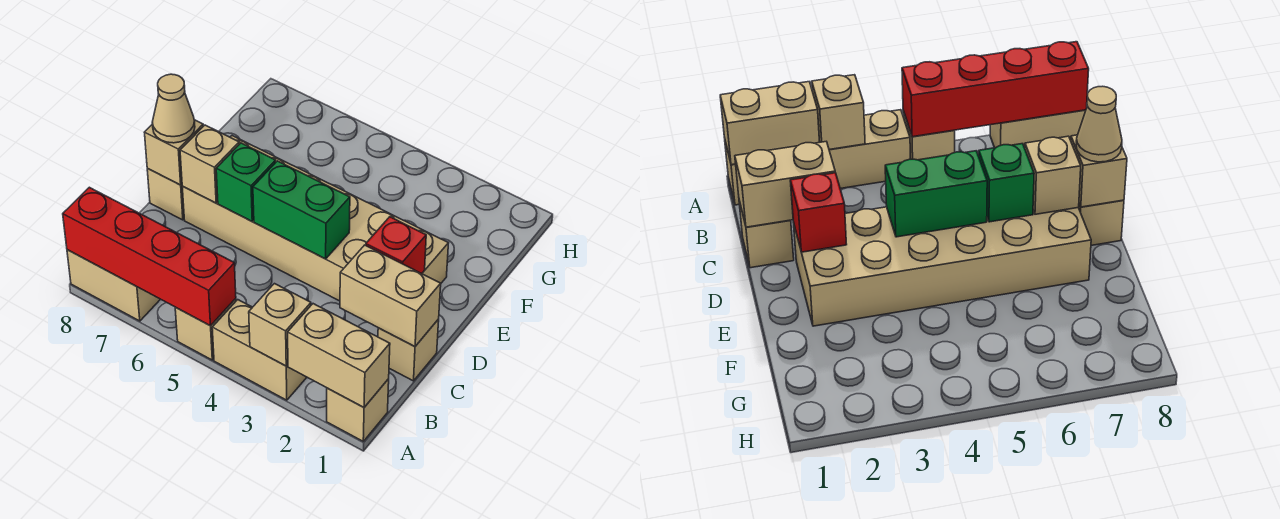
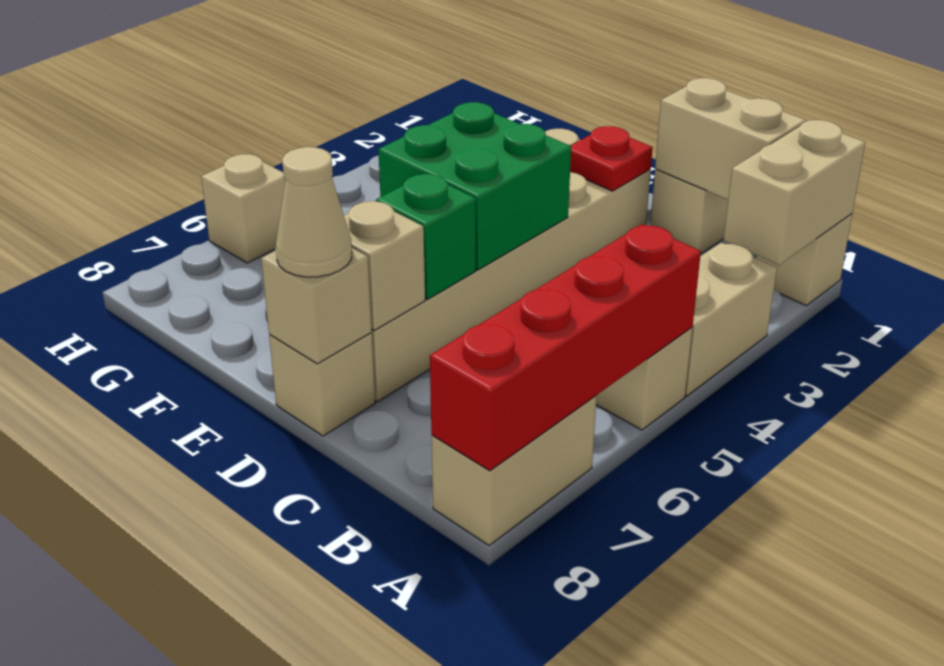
tan brick A3 level 2 -> tan brick H6 level 1
tan brick C1:C2 level 2 -> tan brick B1:C1 level 2
red brick D2 level 2 -> red plate D2 level 2
green brick D4:D5 level 2 -> green brick D4:E5 level 2

